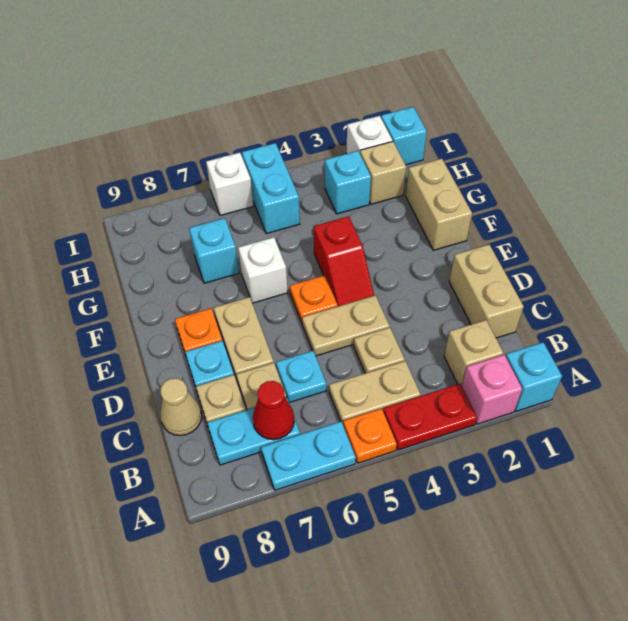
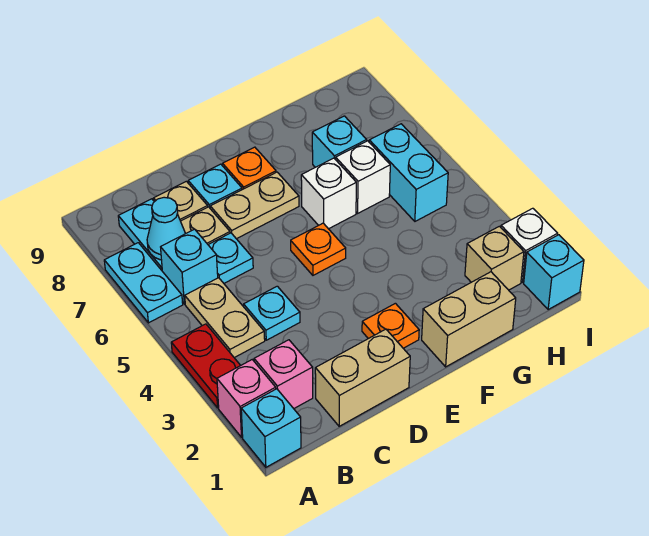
orange plate A5 level 1 -> orange plate E2 level 1
tan brick B2 level 1 -> pink brick B2 level 1
red cone B7 level 2 -> cyan cone B7 level 2
tan plate C4 level 1 -> cyan plate C4 level 1
tan cone C9 level 1 -> none
tan plate D4:D5 level 1 -> none
red slope E4:F4 level 1 top F -> none
cyan brick H3 level 1 -> cyan brick B6 level 1
cyan brick H5:I5 level 1 -> cyan brick H5:H6 level 1
white brick I6 level 1 -> white brick G6 level 1

